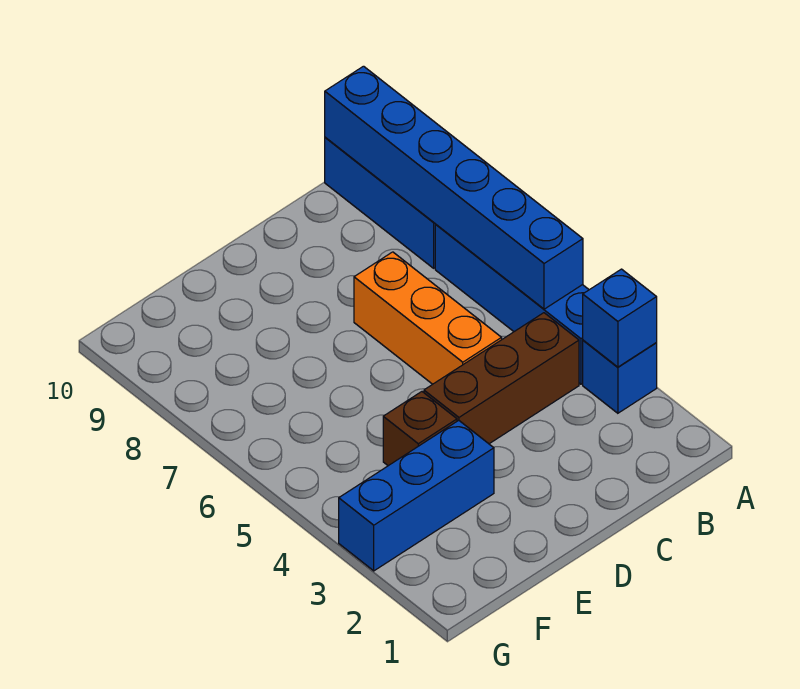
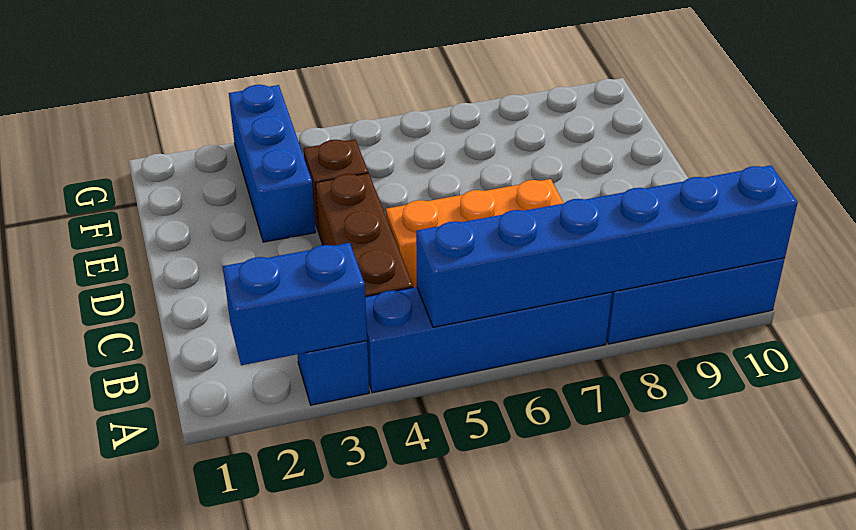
blue brick A3 level 2 -> blue brick A2:A3 level 2

